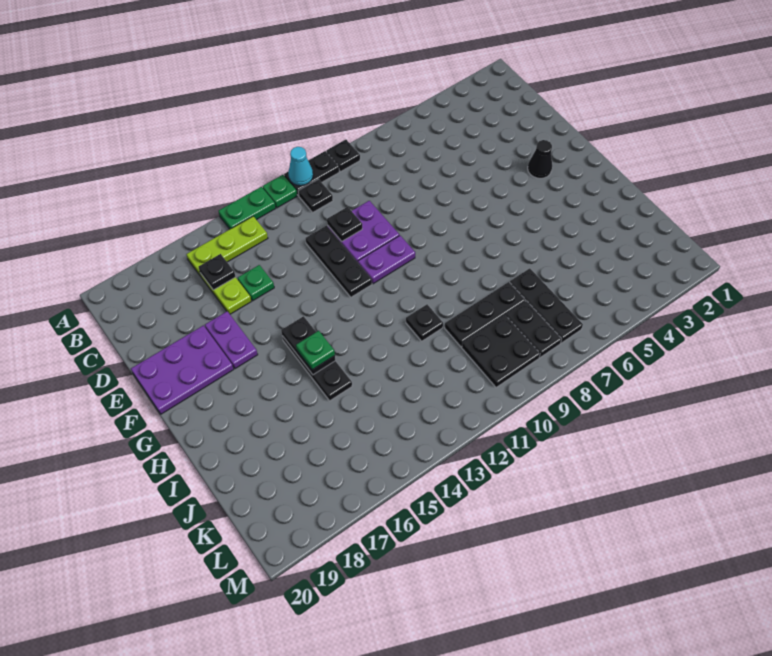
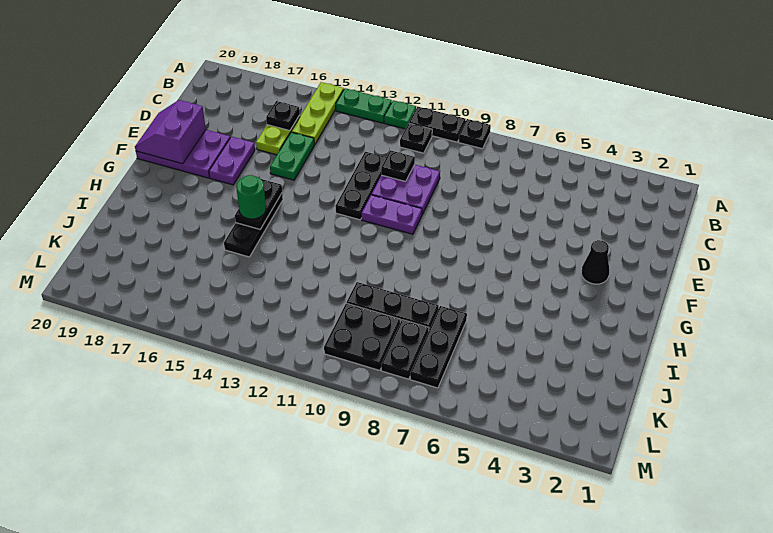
cyan cone A11 level 2 -> none
lime plate B14:B16 level 1 -> lime plate A15:C15 level 1
green plate D15 level 1 -> green plate D15:E15 level 1
none -> purple slope E19:F20 level 2 top 19
green plate H15 level 3 -> green round brick H15 level 3
black plate I11 level 1 -> none

